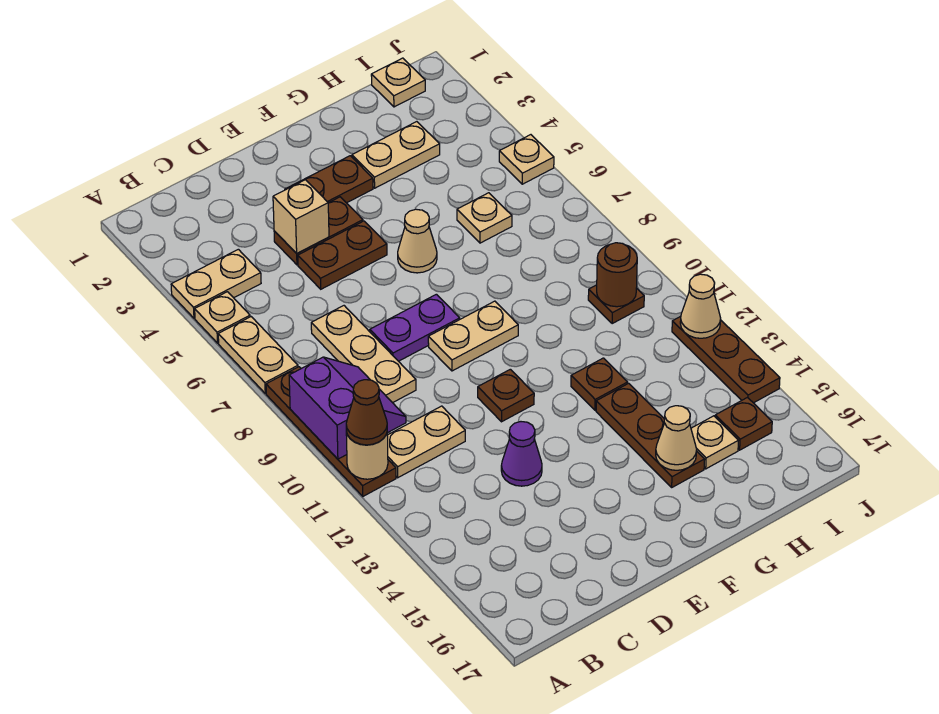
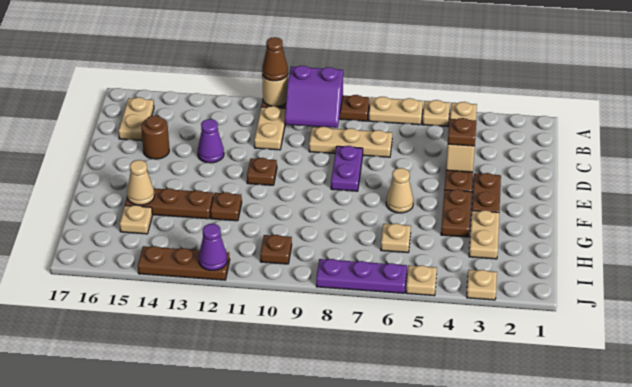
brown plate D5:E5 level 1 -> brown plate F4:G4 level 1
tan plate E9:F9 level 1 -> tan plate B16:C16 level 1
tan plate I1 level 1 -> tan plate J3 level 1
brown round brick I10 level 2 -> brown round brick D15 level 1
brown plate I15 level 1 -> brown plate D4 level 3
none -> purple plate J6:J8 level 1
tan cone J12 level 2 -> purple cone J12 level 2

